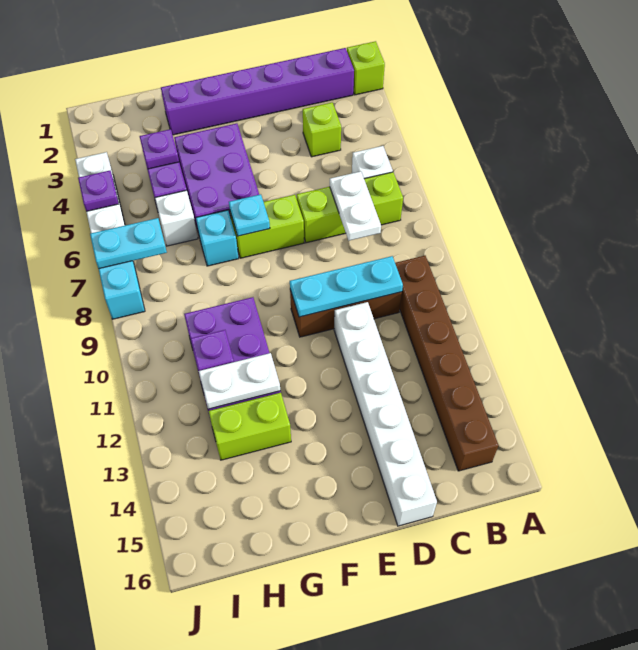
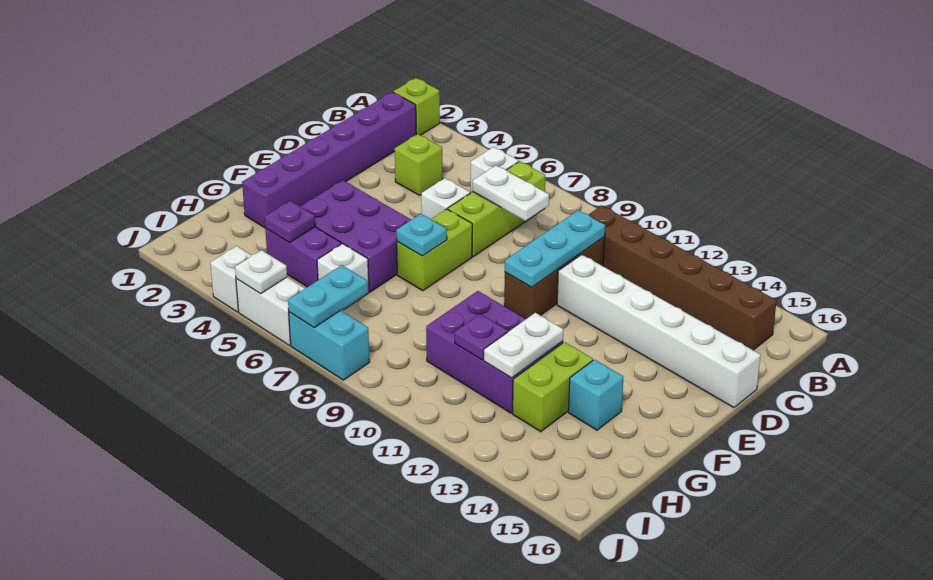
none -> white brick D6 level 1
cyan brick G7 level 1 -> cyan brick G14 level 1
purple plate J5 level 2 -> white plate J5 level 2

